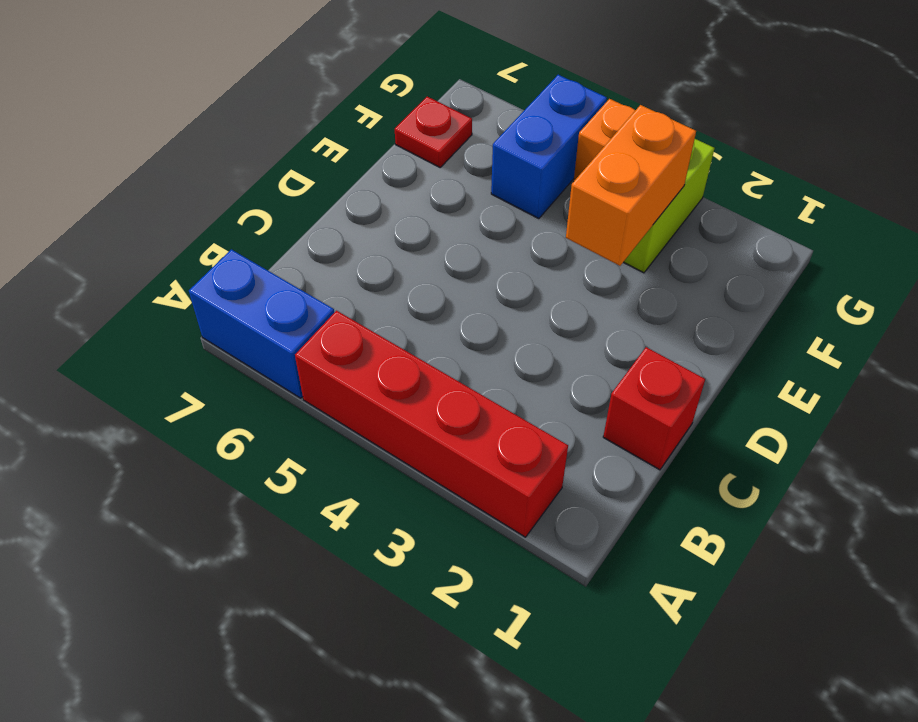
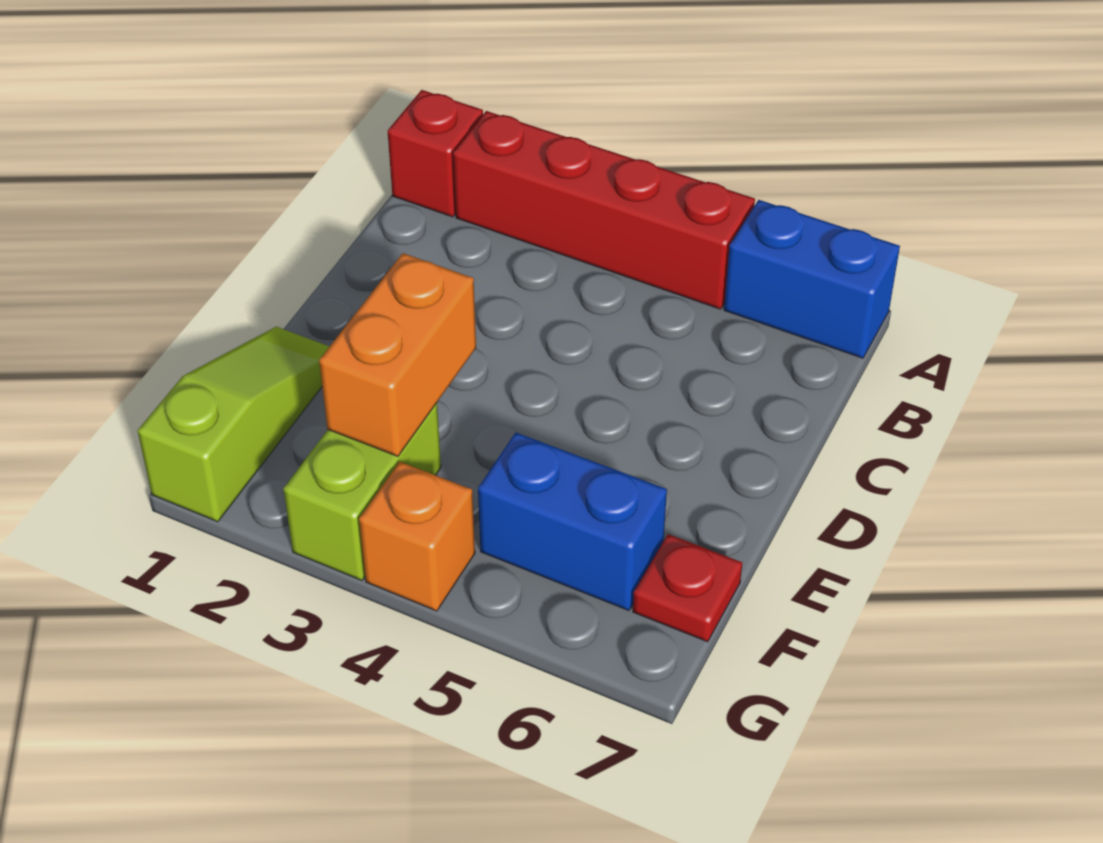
red brick C1 level 1 -> red brick A1 level 1
none -> lime slope E1:G1 level 1 top G
blue brick F5:G5 level 1 -> blue brick F5:F6 level 1

